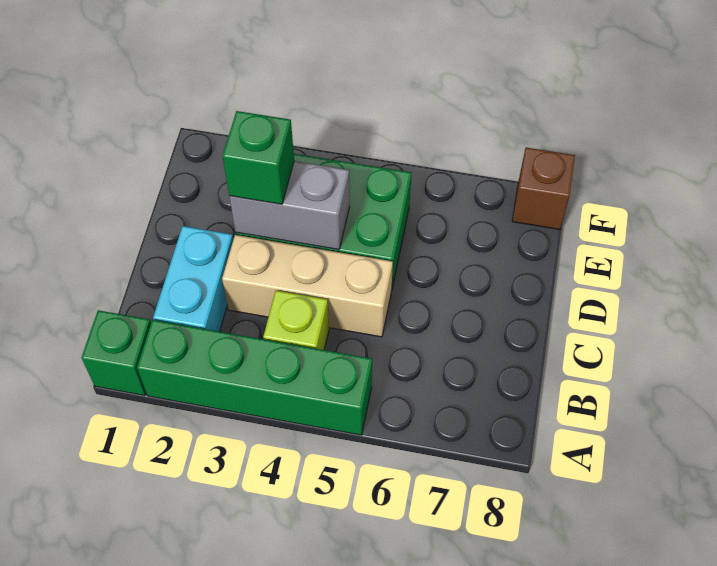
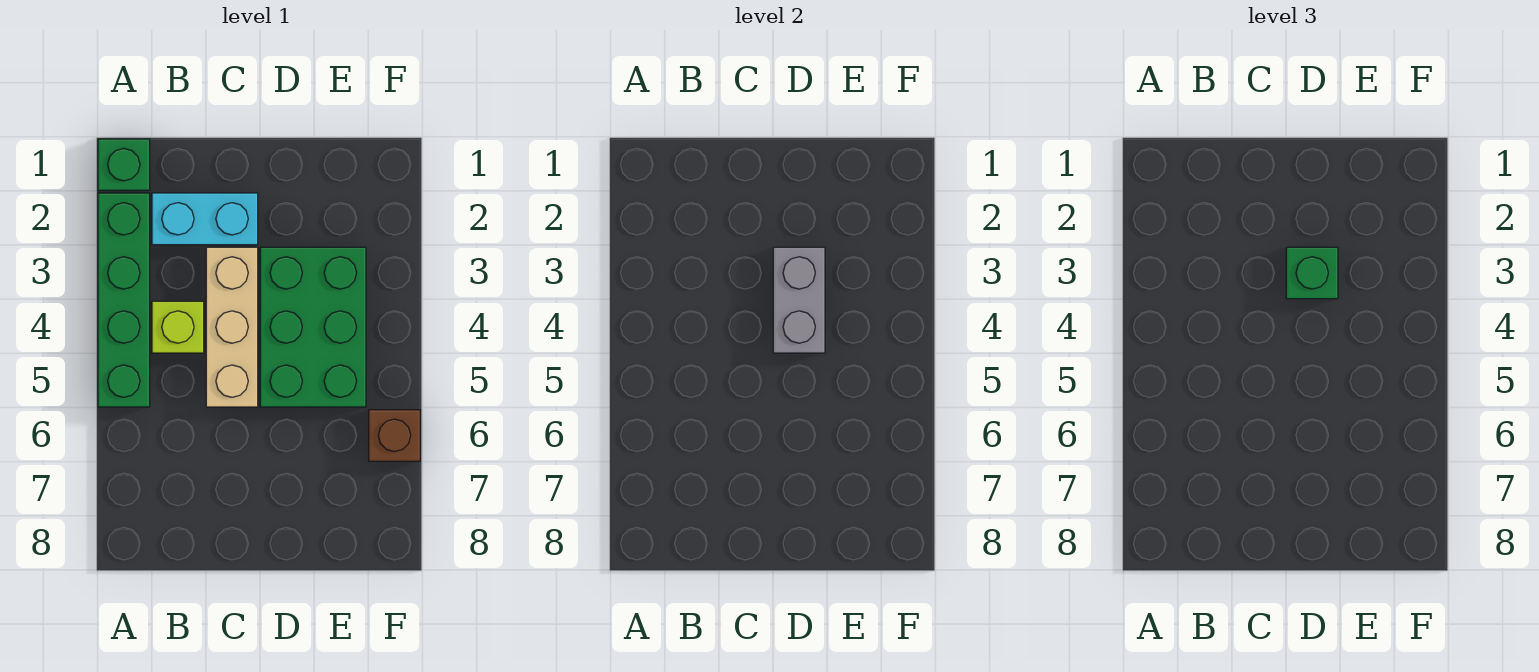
brown brick F8 level 1 -> brown brick F6 level 1

